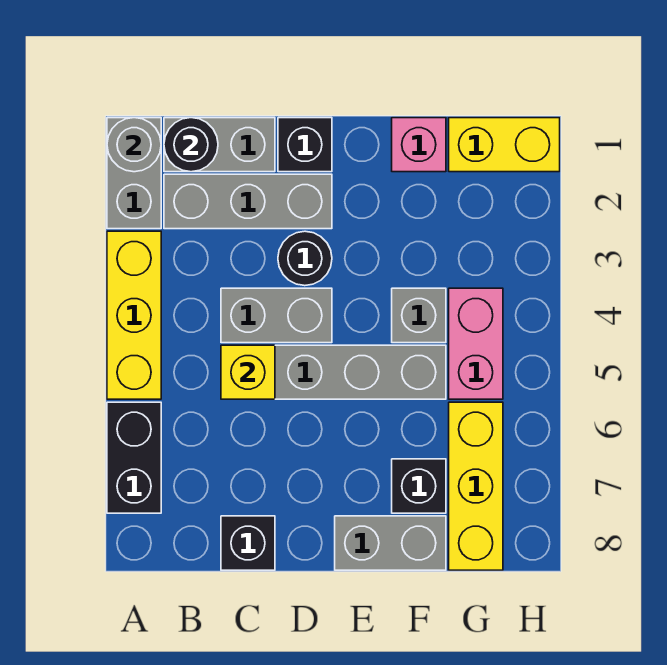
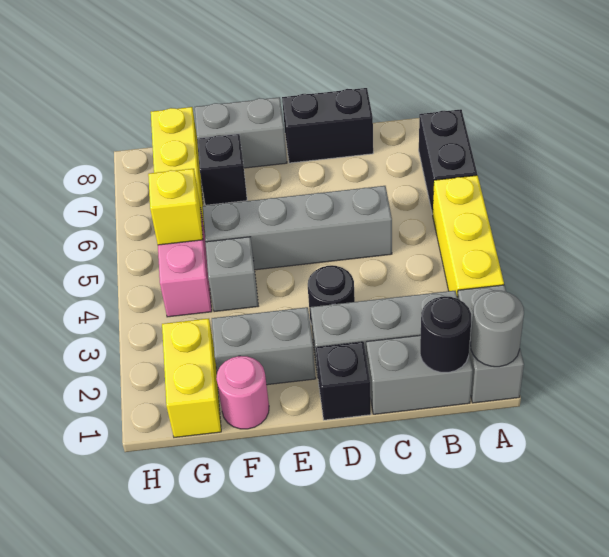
grey brick C4:D4 level 1 -> grey brick E2:F2 level 1
yellow brick C5 level 2 -> yellow brick G5 level 2
black brick C8 level 1 -> black brick C8:D8 level 1
pink brick F1 level 1 -> pink round brick F1 level 1
yellow brick G1:H1 level 1 -> yellow brick G1:G2 level 1

